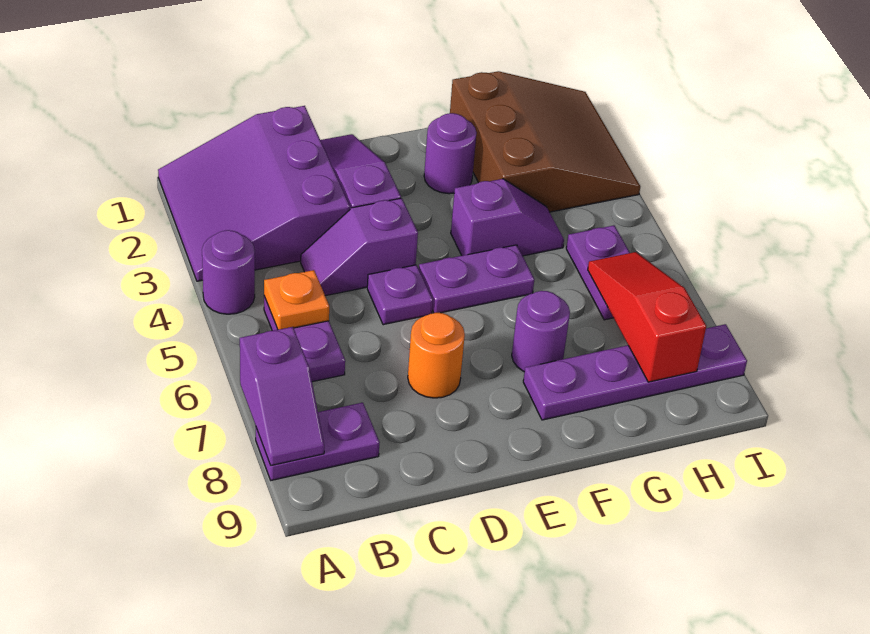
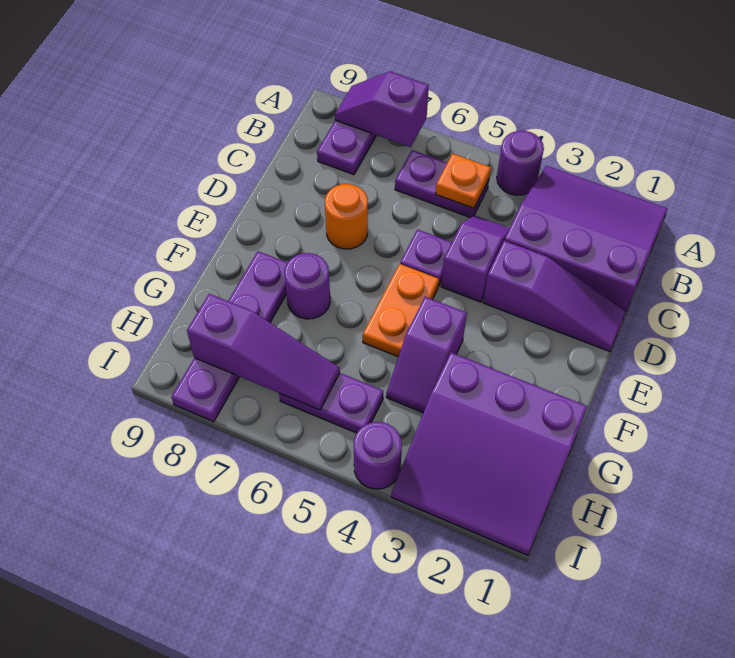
purple plate E5:F5 level 1 -> orange plate E5:F5 level 1
purple round brick F2 level 1 -> purple round brick I4 level 1
brown slope G1:I3 level 1 top G -> purple slope G1:I3 level 1 top G
red slope H6:H8 level 2 top 8 -> purple slope H6:H8 level 2 top 8

